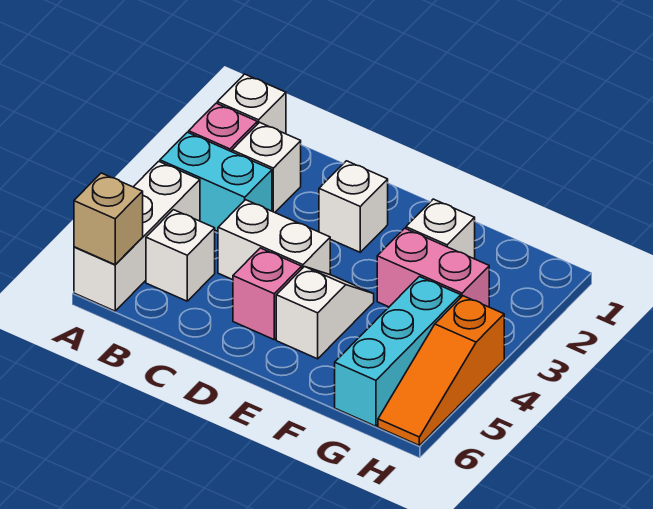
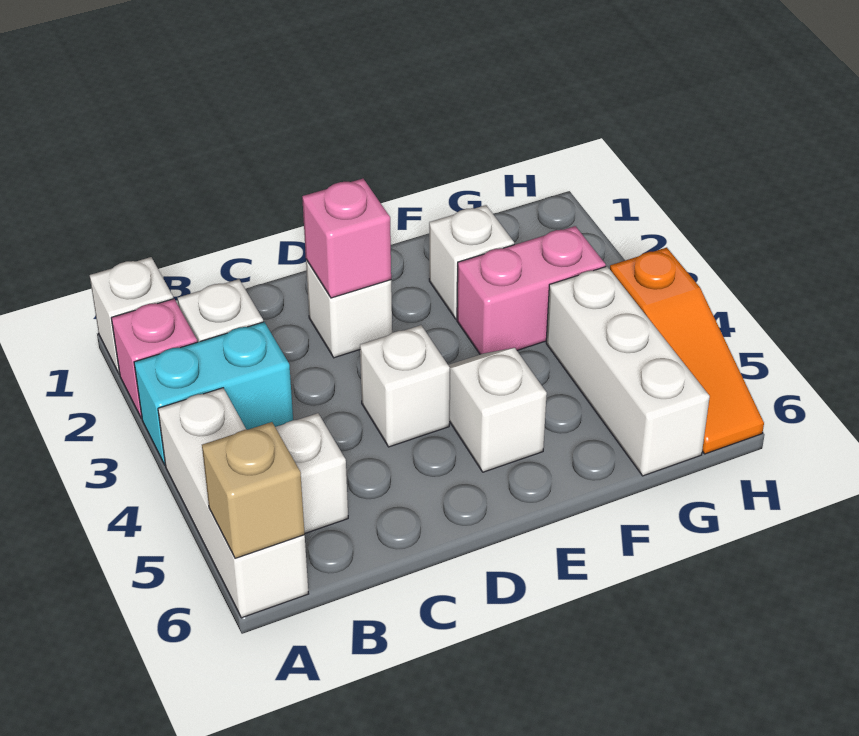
white brick C4:D4 level 1 -> white brick D4 level 1
pink brick D5 level 1 -> pink brick D2 level 2
cyan brick G4:G6 level 1 -> white brick G4:G6 level 1

